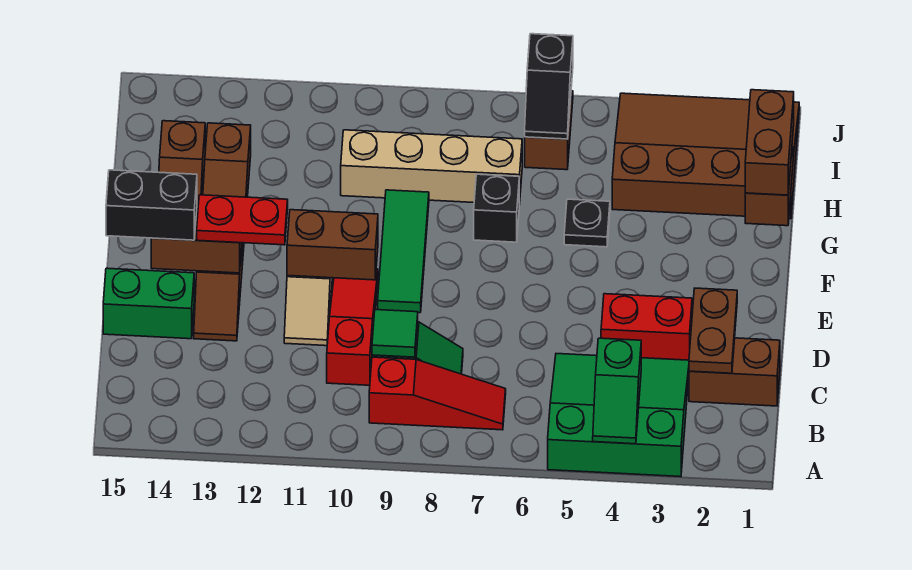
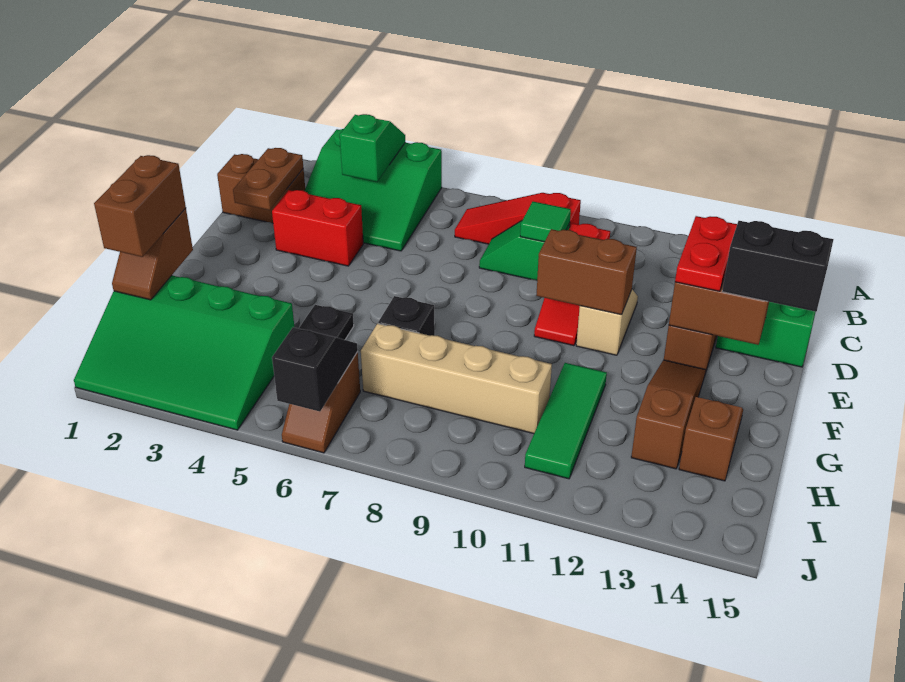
green tile E9:G9 level 1 -> green tile G11:I11 level 1
red plate E12:E13 level 3 -> red plate D13:E13 level 3
brown slope H1:J4 level 1 top H -> green slope H1:J4 level 1 top H

